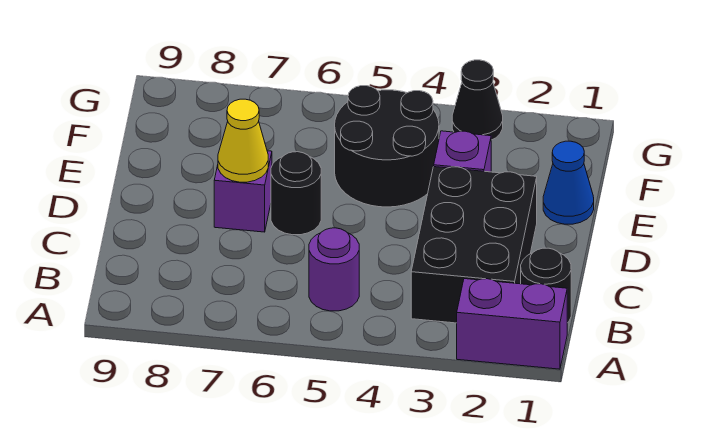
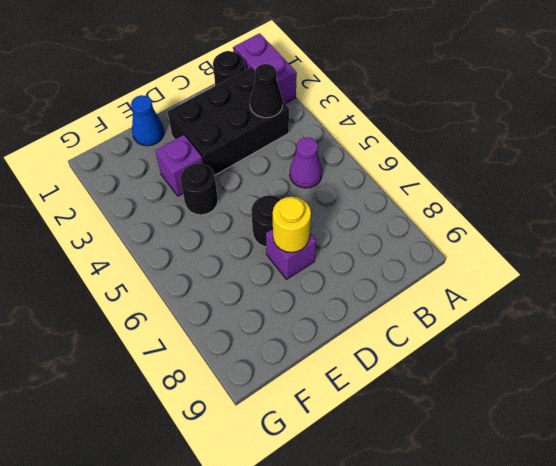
purple round brick B5 level 1 -> purple cone B5 level 1
yellow cone D7 level 2 -> yellow round brick D7 level 2
black round brick E4:F5 level 1 -> black round brick E4 level 1
black cone G3 level 1 -> black cone B3 level 2

